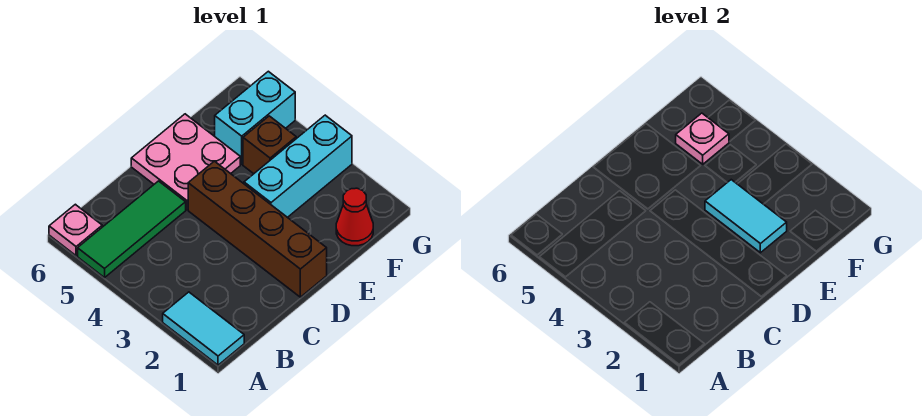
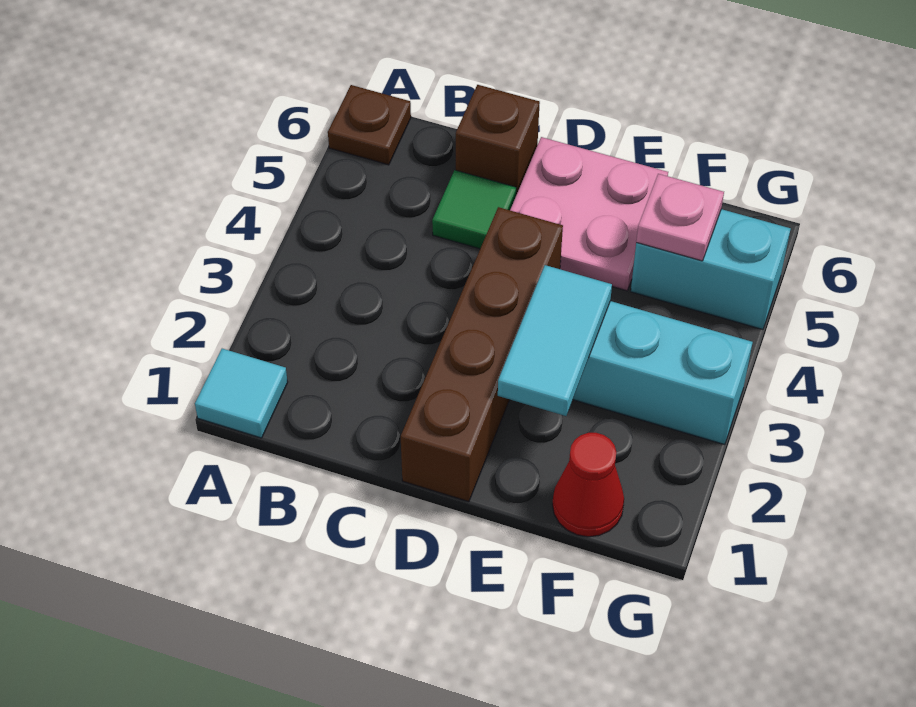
cyan tile A1:A2 level 1 -> cyan tile A1 level 1
green tile A5:C5 level 1 -> green tile C5 level 1
pink plate A6 level 1 -> brown plate A6 level 1
brown brick F4 level 1 -> brown brick C6 level 1

